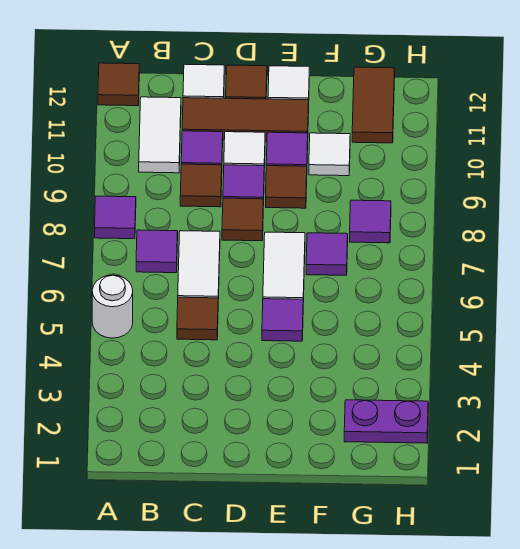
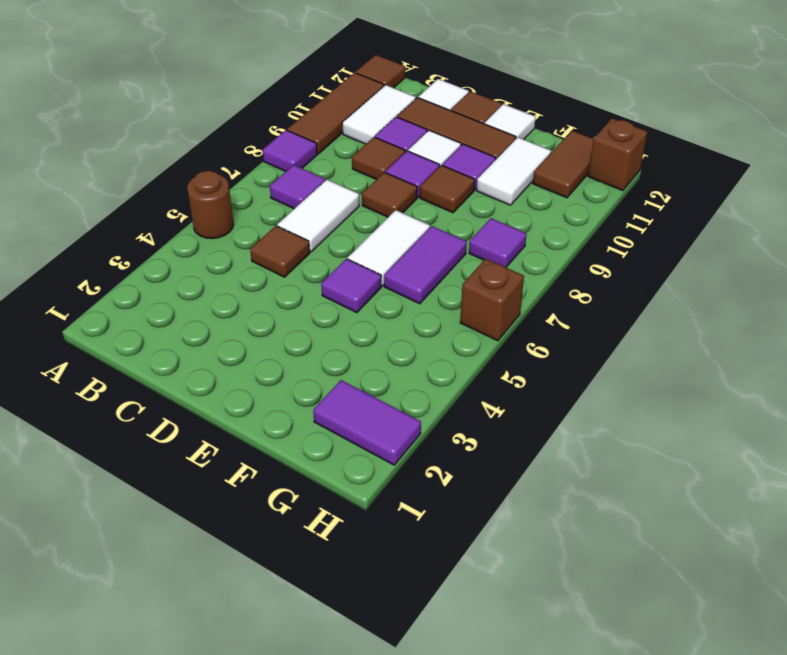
white round brick A5 level 1 -> brown round brick A5 level 1
none -> brown tile A9:A11 level 1
purple tile F7 level 1 -> purple tile F6:F7 level 1
white tile F10 level 1 -> white tile F10:F11 level 1
purple plate G2:H2 level 1 -> purple tile G2:H2 level 1
none -> brown brick H6 level 1
none -> brown brick H12 level 1

